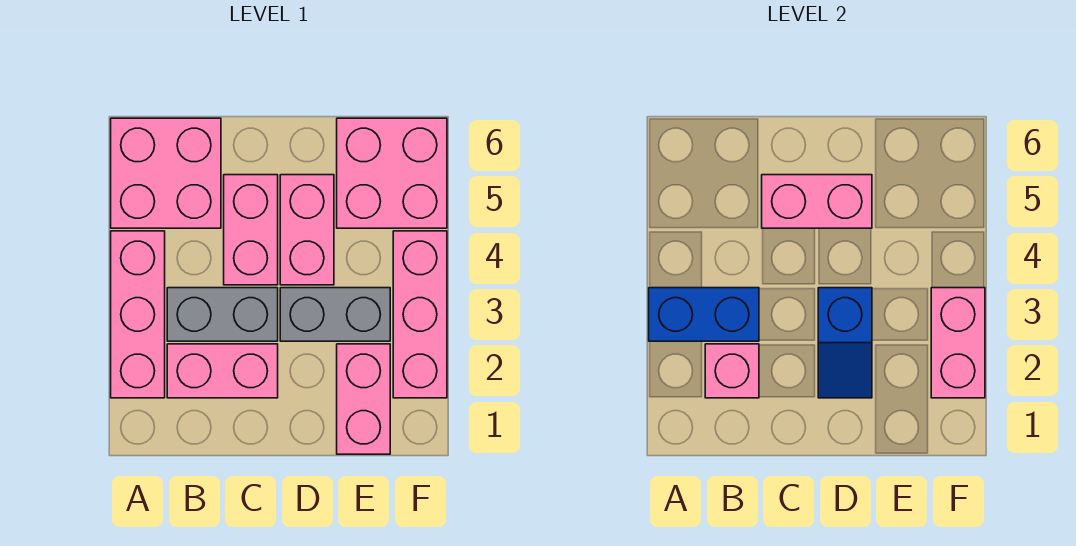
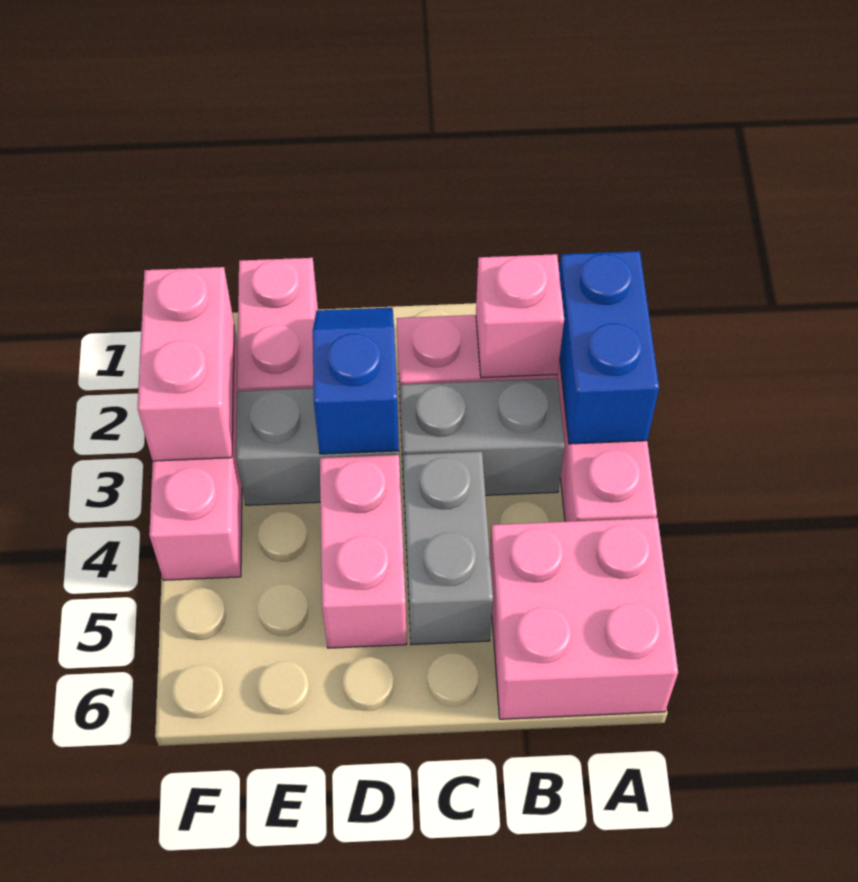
blue brick A3:B3 level 2 -> blue brick A2:A3 level 2
pink brick C4:C5 level 1 -> grey brick C4:C5 level 1
pink brick C5:D5 level 2 -> none
pink brick E5:F6 level 1 -> none

